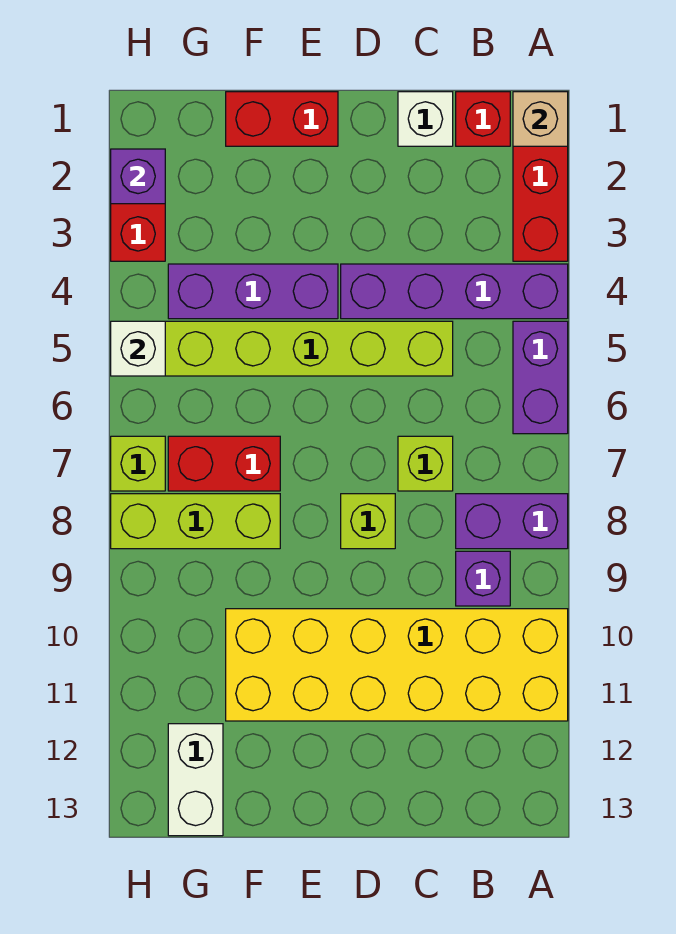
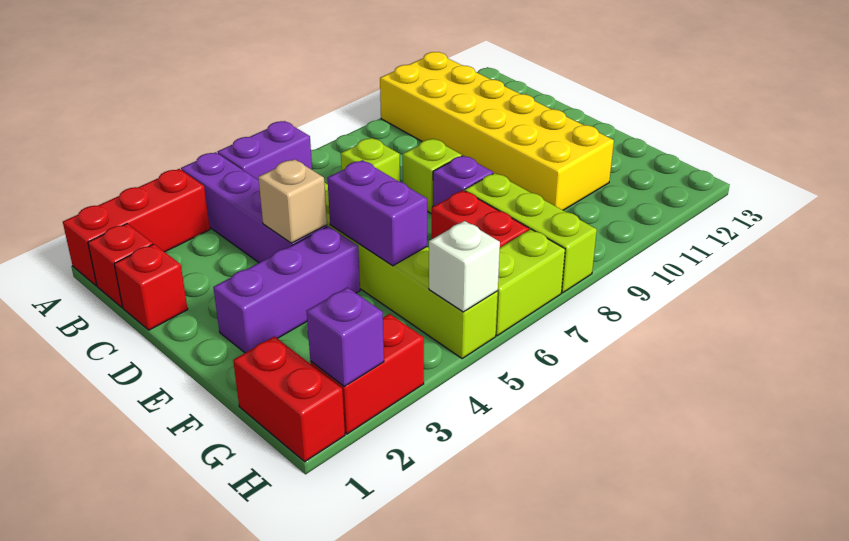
tan brick A1 level 2 -> tan brick D4 level 2
purple brick A8:B8 level 1 -> purple brick E5:F5 level 2
purple brick B9 level 1 -> purple brick E8 level 1
white brick C1 level 1 -> red brick C1 level 1
red brick E1:F1 level 1 -> red brick G1:H1 level 1
purple brick E4:G4 level 1 -> purple brick E2:E4 level 1
white brick G12:G13 level 1 -> none
lime brick H7 level 1 -> lime brick H6:H7 level 1

